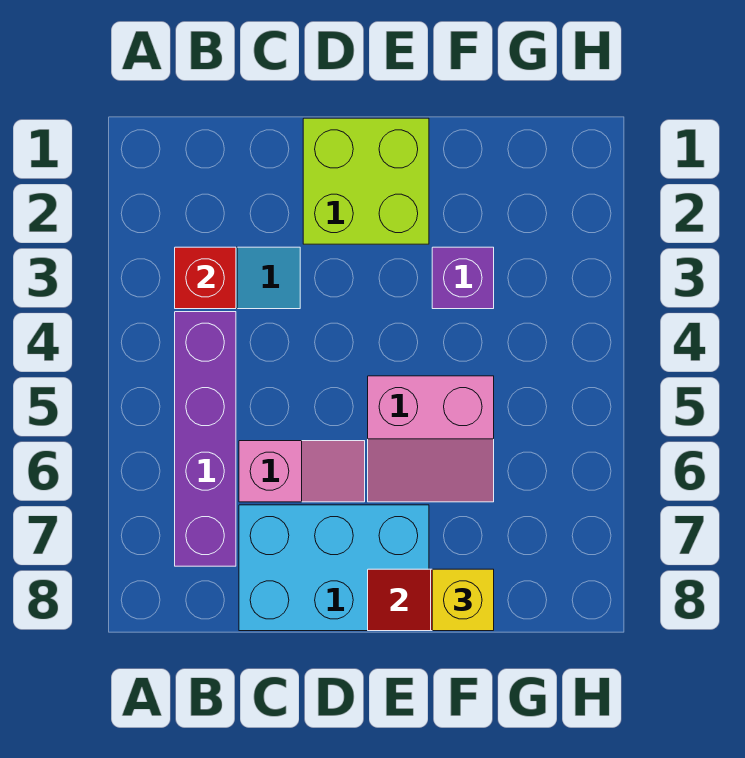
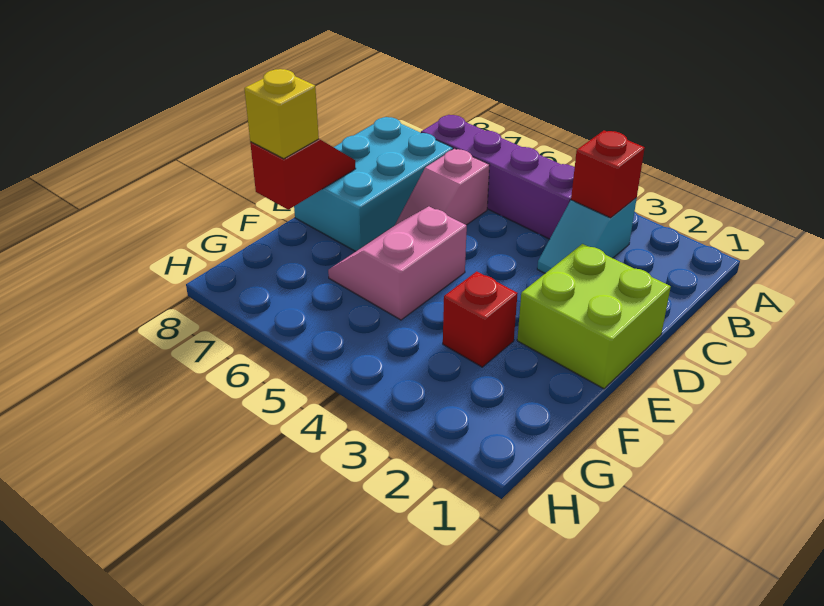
purple brick F3 level 1 -> red brick F3 level 1

